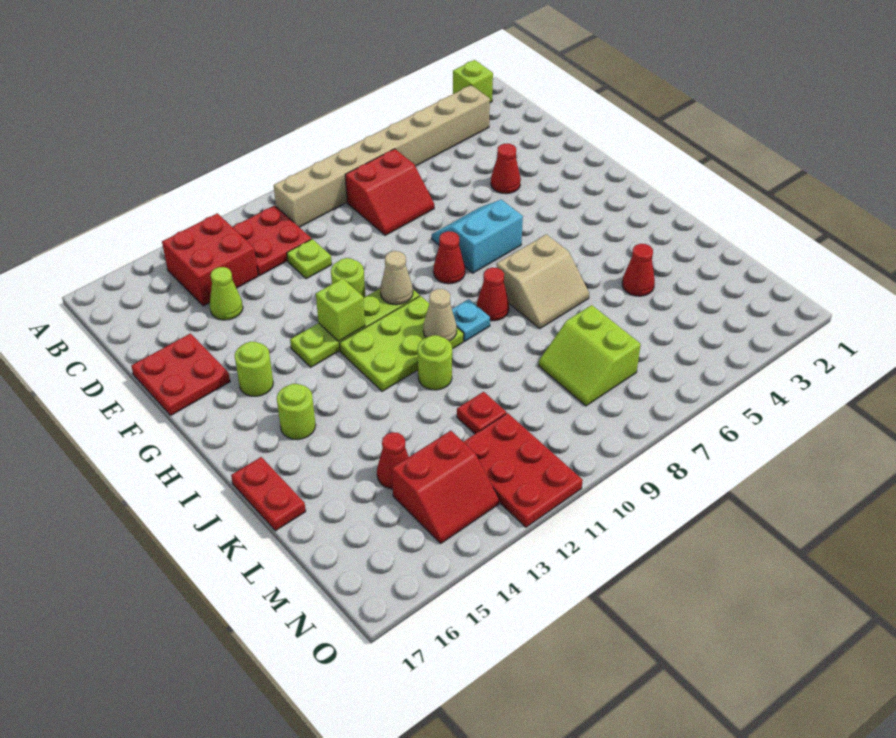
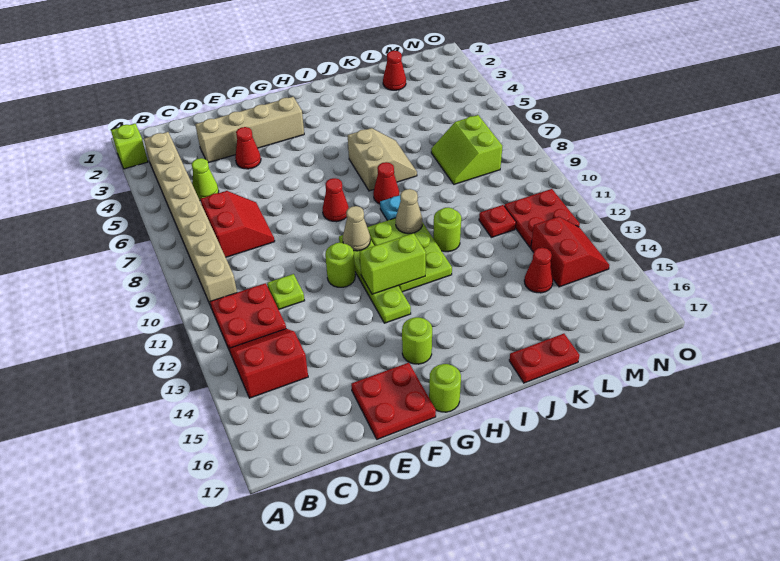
red brick B13:C14 level 1 -> red slope B13:C14 level 1 top 14
none -> tan brick D3:G3 level 1
lime cone D14 level 1 -> lime cone C5 level 1
cyan slope F6:G7 level 1 top G -> none
lime brick G12 level 2 -> lime brick G12:H12 level 2
lime round brick I15 level 1 -> lime round brick G17 level 1
red cone K4 level 1 -> red cone L2 level 1
lime slope L7:M8 level 1 top 7 -> lime slope L7:M8 level 1 top M
red plate M11:O12 level 1 -> red plate M11:N12 level 1

